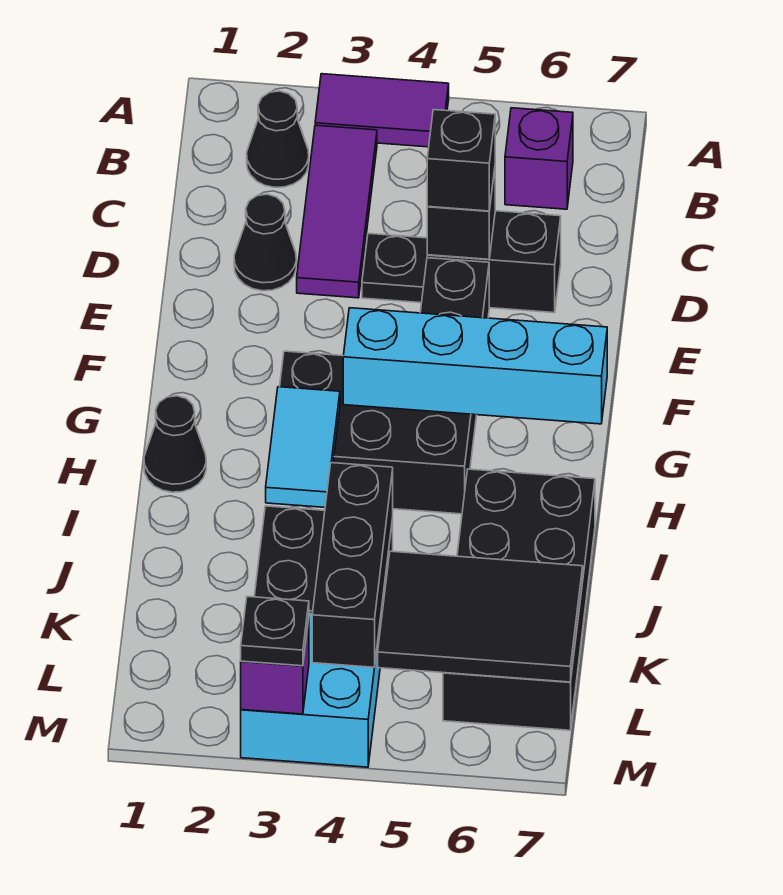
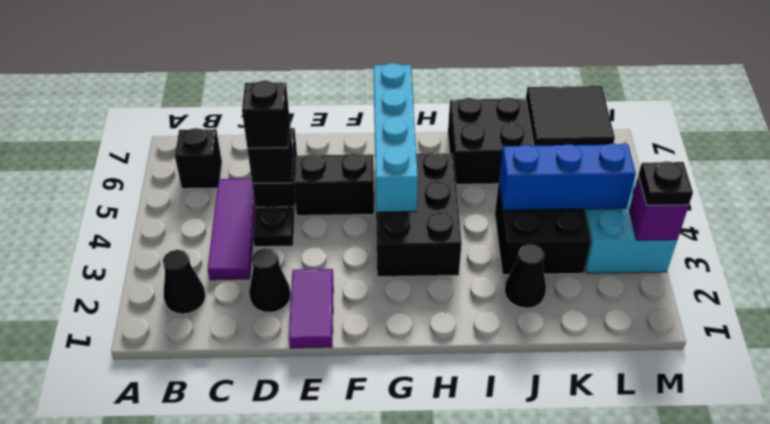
purple tile A3:A4 level 1 -> purple tile E1:E2 level 1
purple tile B3:D3 level 1 -> purple tile C3:C5 level 1
purple brick B6 level 1 -> black brick B6 level 1
black cone H1 level 1 -> black cone J2 level 1
cyan tile H3:I3 level 2 -> none
black brick J4:L4 level 2 -> blue brick J4:L4 level 2
black tile K5:L7 level 2 -> black tile K6:L7 level 2

